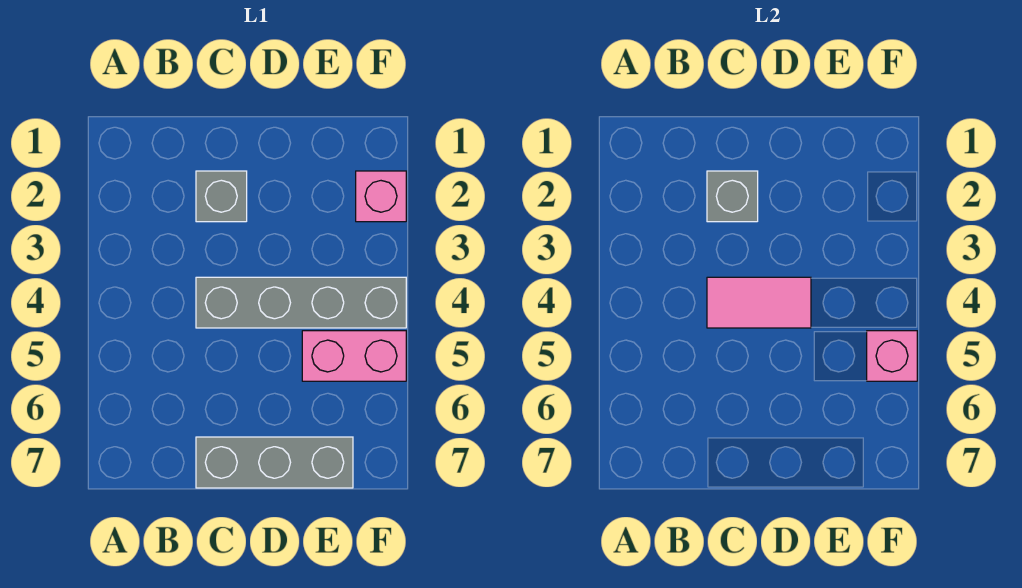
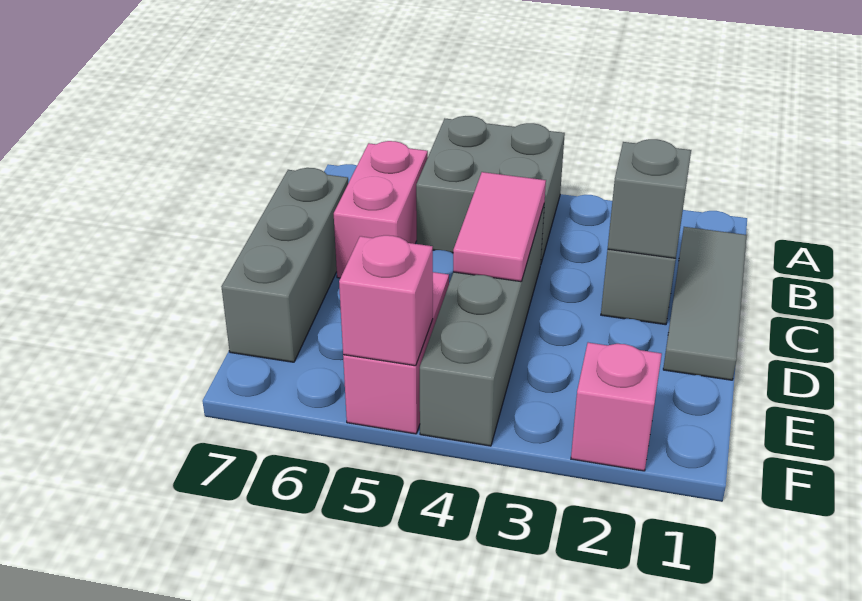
none -> grey brick A4:B5 level 1
none -> grey tile B1:D1 level 1
none -> pink brick B6:C6 level 1

